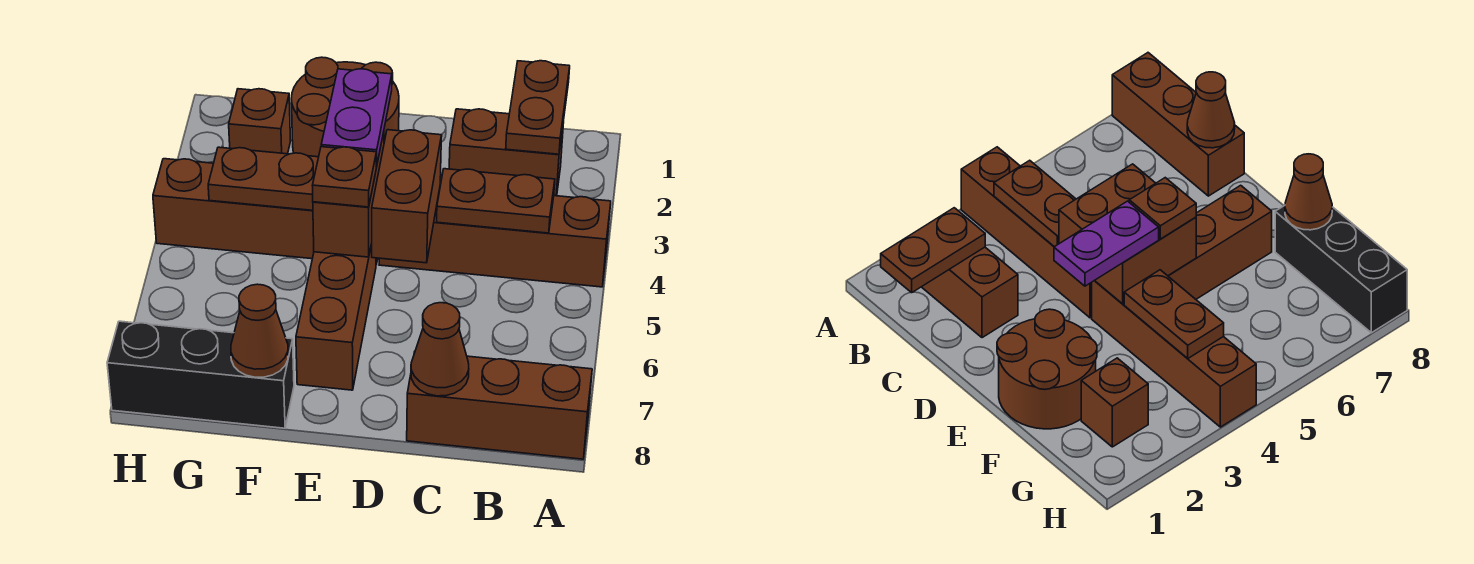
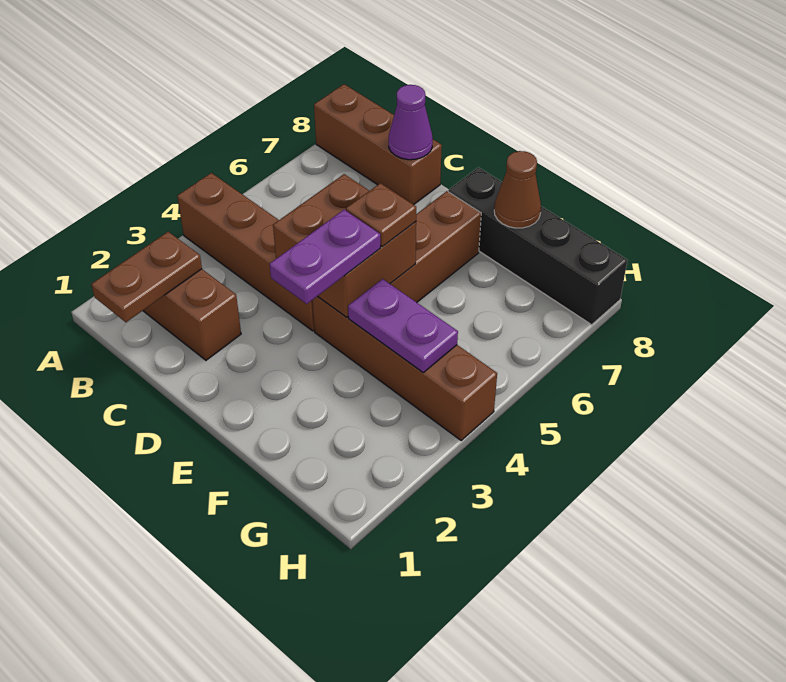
brown plate B4:C4 level 2 -> none
brown cone C8 level 2 -> purple cone C8 level 2
brown round brick E1:F2 level 1 -> none
brown plate F4:G4 level 2 -> purple plate F4:G4 level 2
black brick F8:H8 level 1 -> black brick E8:H8 level 1
brown brick G2 level 1 -> none

